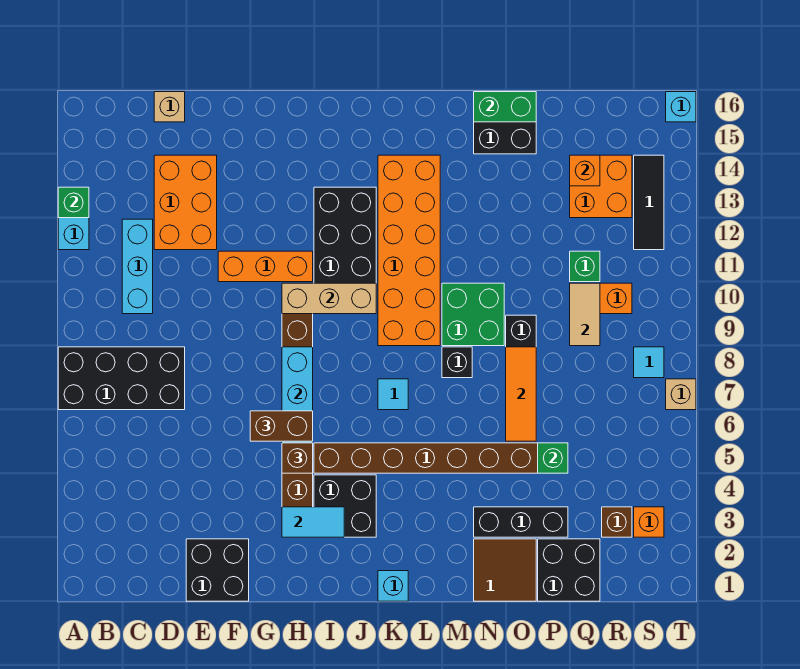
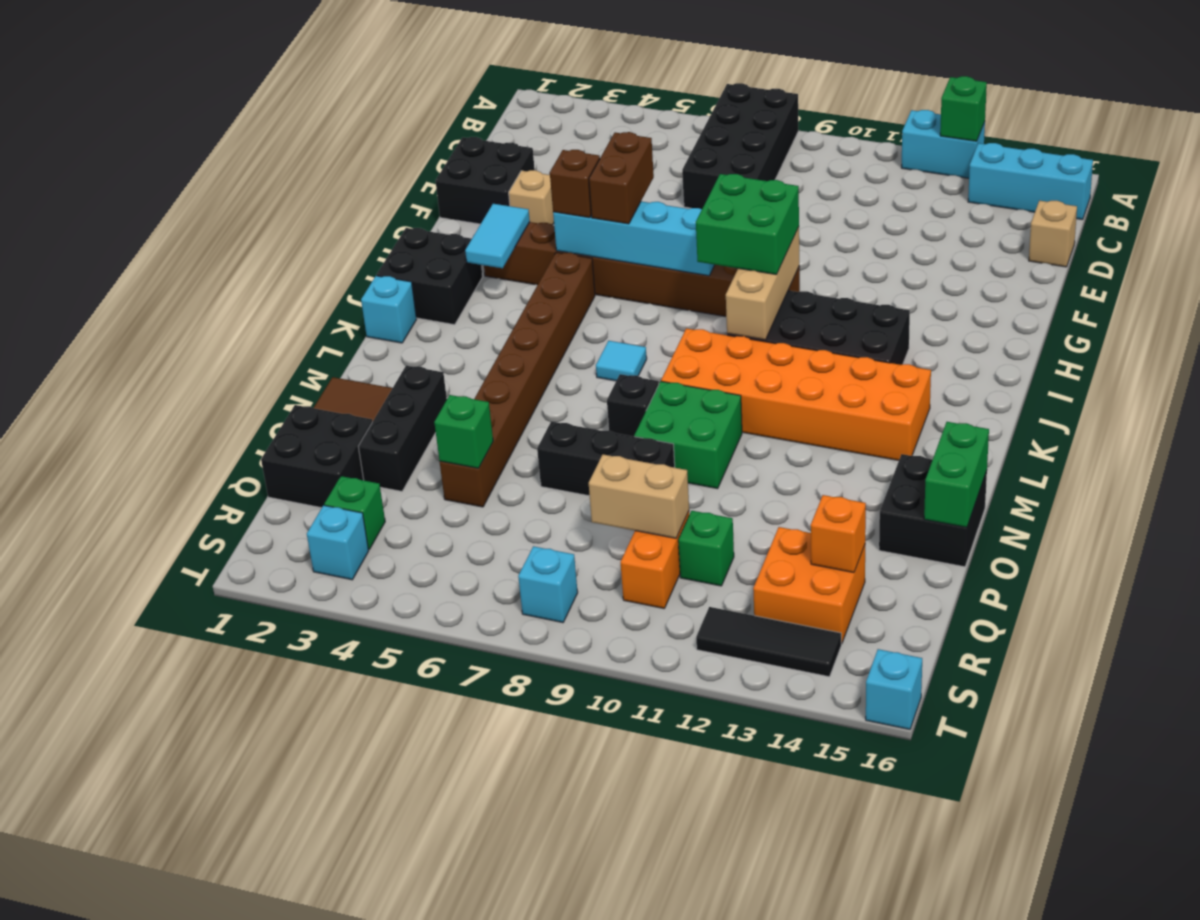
cyan brick C10:C12 level 1 -> cyan brick B14:B16 level 1
orange brick D12:E14 level 1 -> none
orange brick F11:H11 level 1 -> none
none -> green brick H9:I10 level 3
black brick I3:J4 level 1 -> black brick I1:J2 level 1
orange tile O6:O8 level 2 -> none
tan tile Q9:Q10 level 2 -> tan brick Q9:Q10 level 2
brown brick R3 level 1 -> green brick R3 level 1
orange brick S3 level 1 -> cyan brick S3 level 1
cyan tile S8 level 1 -> cyan brick S8 level 1
tan brick T7 level 1 -> tan brick F3 level 1

